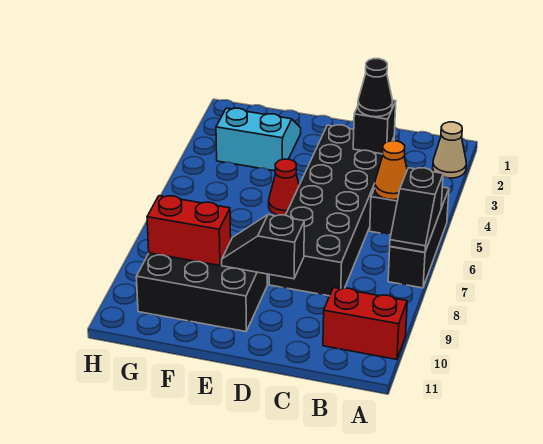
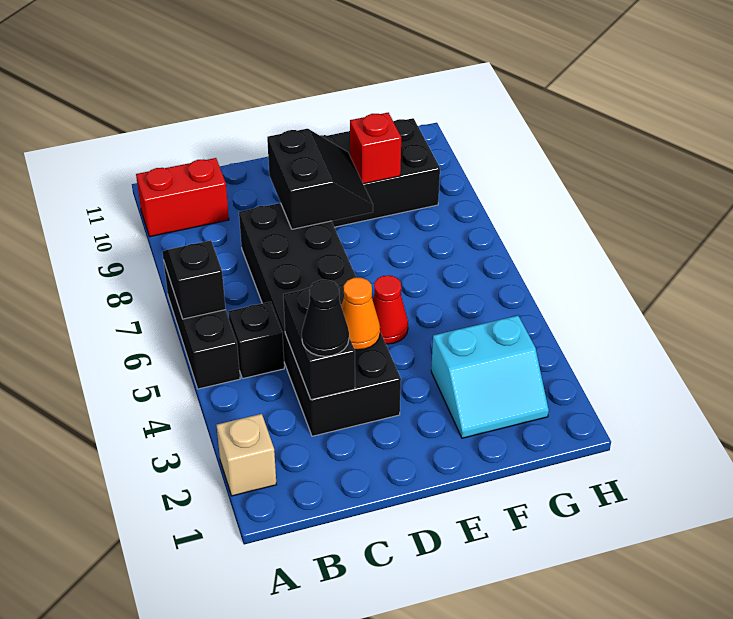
tan cone A2 level 1 -> tan brick A2 level 1
orange cone B5 level 2 -> orange cone D4 level 2
black brick C3 level 2 -> black brick C3:C4 level 2
black slope D9:E9 level 2 top D -> black slope D8:E9 level 2 top D
red brick F9:G9 level 2 -> red brick F9 level 2

